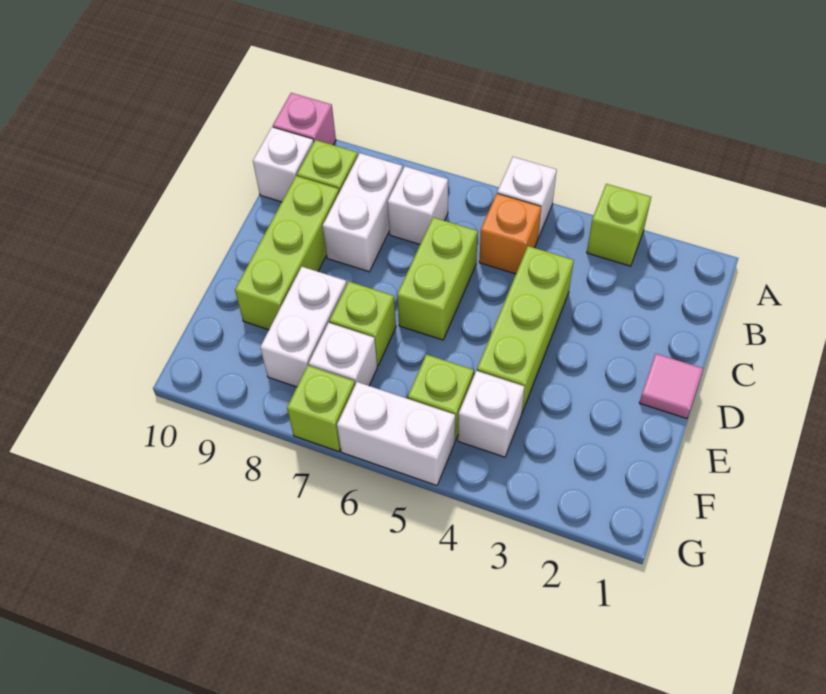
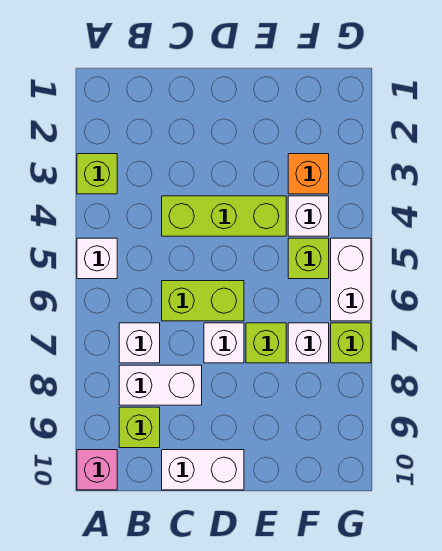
orange brick B5 level 1 -> orange brick F3 level 1
white brick B10 level 1 -> white brick D7 level 1
lime brick C9:E9 level 1 -> none
pink tile D1 level 1 -> none
white brick E8:F8 level 1 -> white brick C10:D10 level 1

